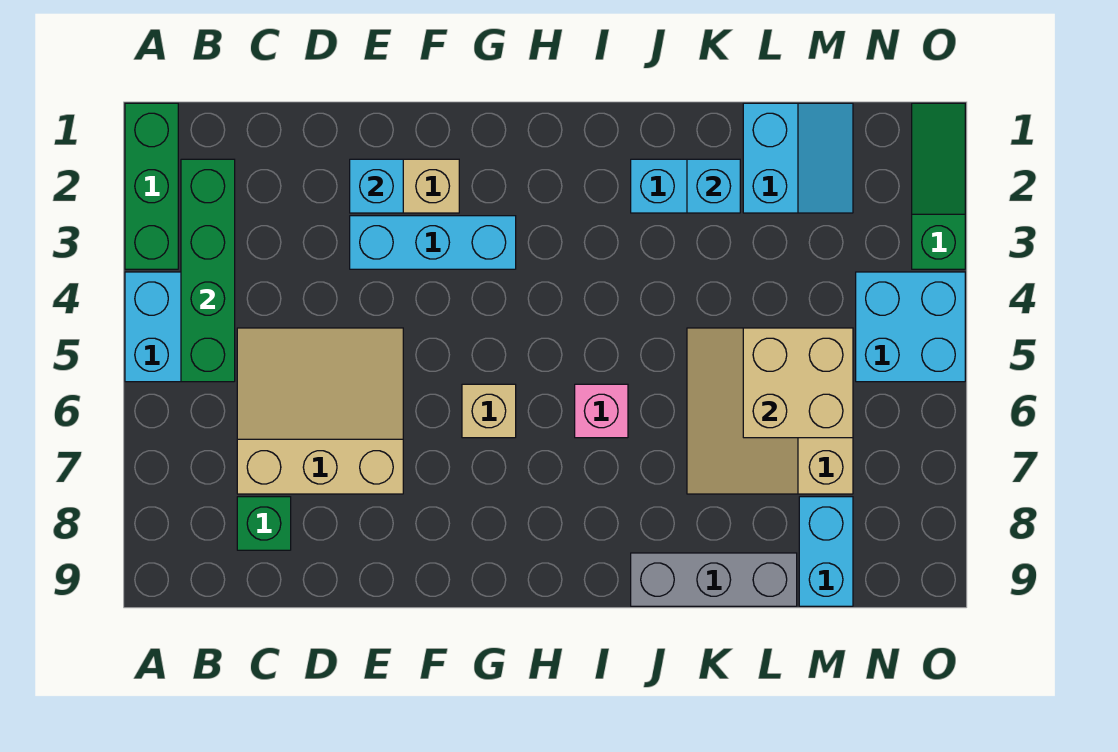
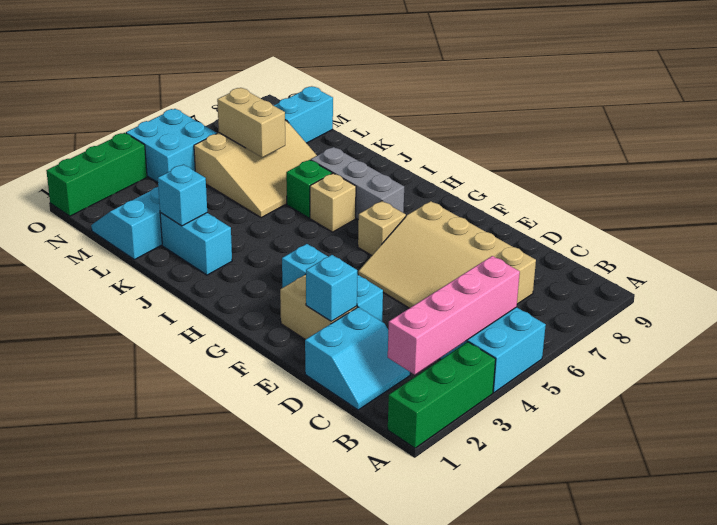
green brick B2:B5 level 2 -> pink brick B2:B5 level 2
none -> cyan slope C1:D2 level 1 top D
tan slope C5:E7 level 1 top 7 -> tan slope C5:F7 level 1 top 7
green brick C8 level 1 -> green brick J6 level 1
pink brick I6 level 1 -> tan brick I6 level 1
grey brick J9:L9 level 1 -> grey brick H7:J7 level 1
tan brick L5:M6 level 2 -> tan brick L6:M6 level 2
green slope O1:O3 level 1 top 3 -> green brick O1:O3 level 1

